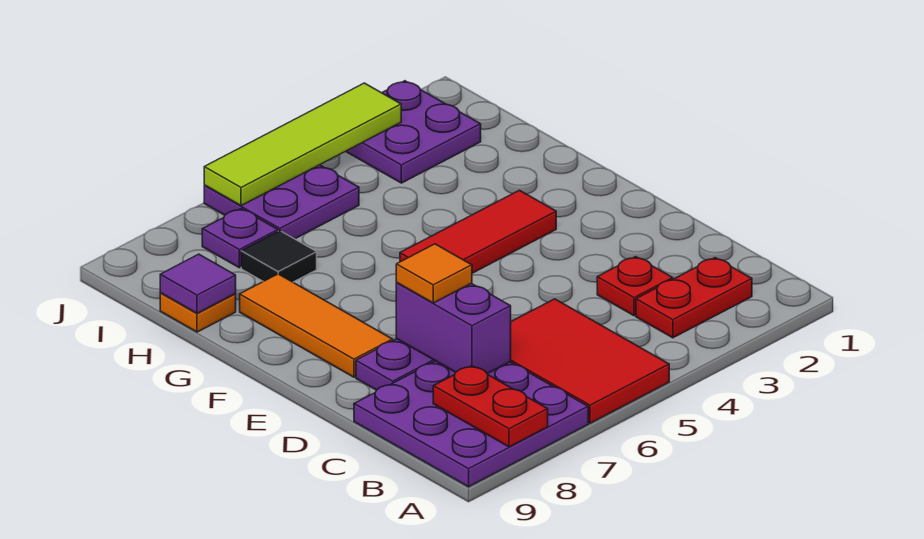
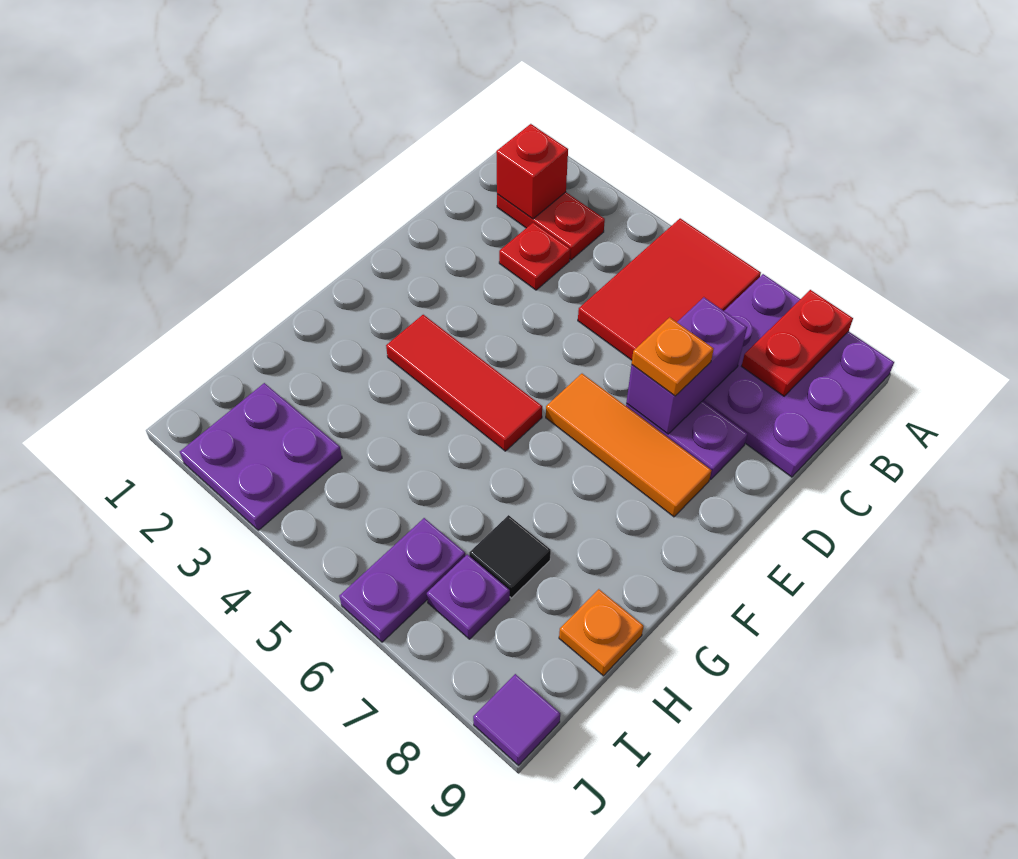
none -> red brick B2 level 2
orange tile D7 level 3 -> orange plate D7 level 3
orange tile E8:G8 level 1 -> orange tile E6:E8 level 1
purple tile H9 level 2 -> purple tile J9 level 1
purple plate I5:J6 level 1 -> purple plate I6:J6 level 1
lime tile J3:J6 level 2 -> none

